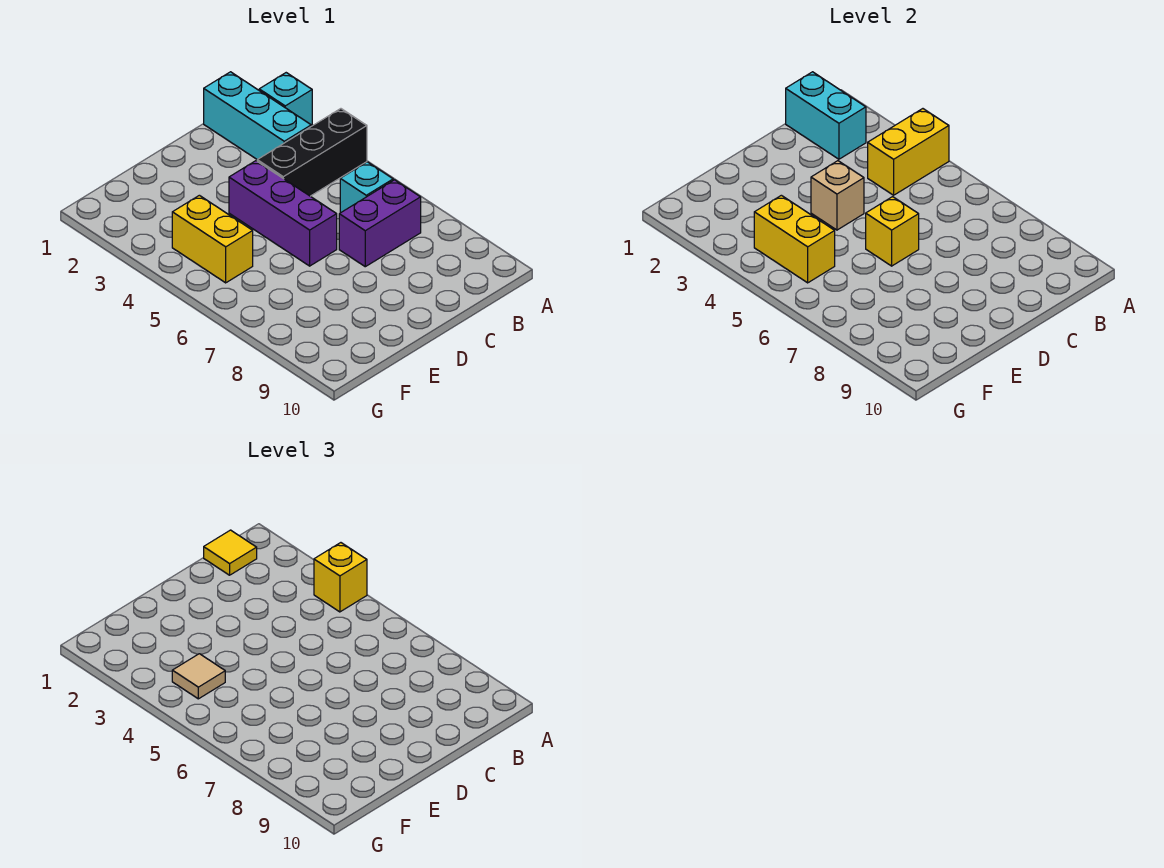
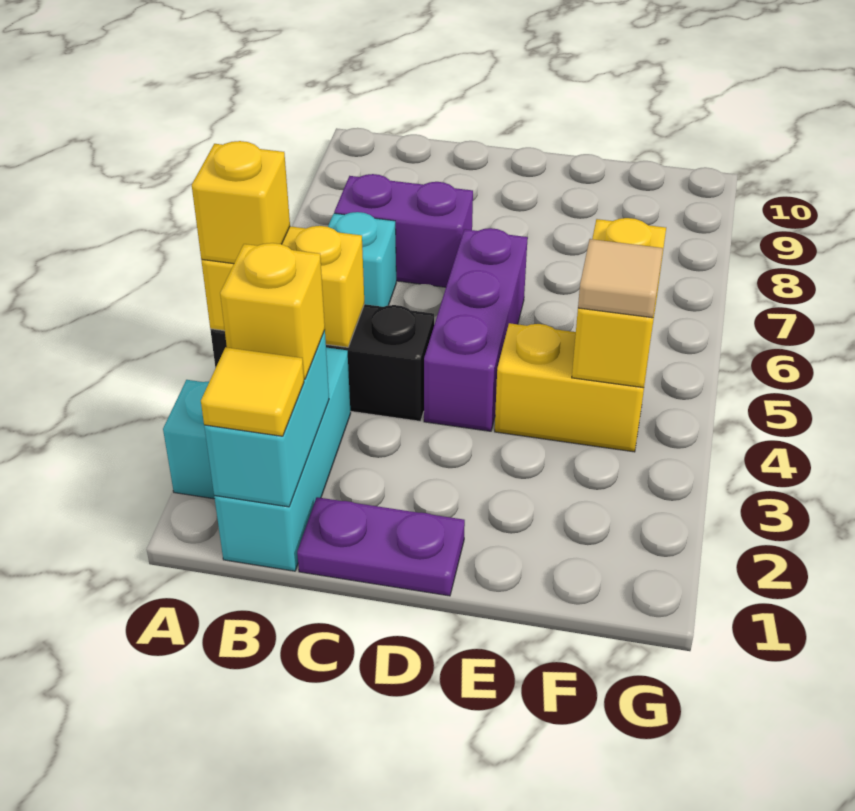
none -> purple plate C1:D1 level 1
tan brick D4 level 2 -> none
yellow brick D6 level 2 -> yellow brick B2 level 3
yellow brick F4:F5 level 1 -> yellow brick E4:F4 level 1

